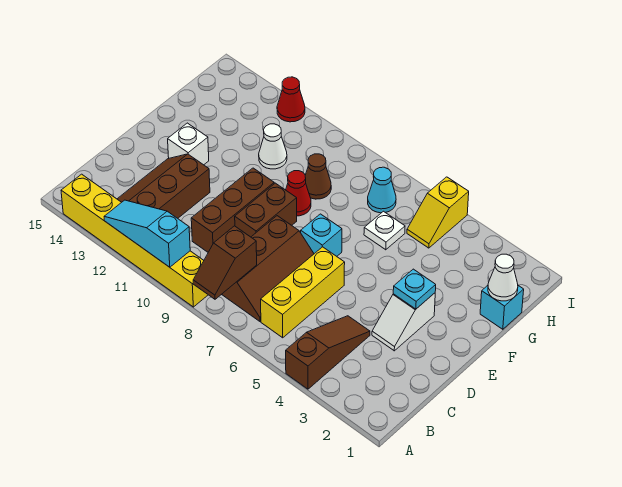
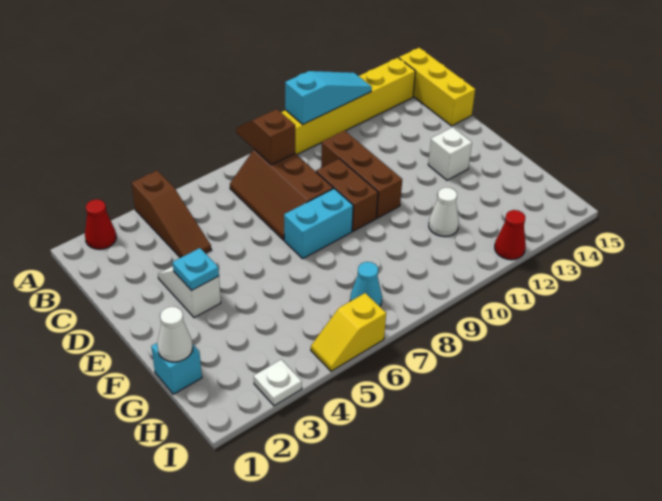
yellow brick B6:D6 level 1 -> yellow brick A15:C15 level 1
brown slope B12:D13 level 1 top 12 -> none
cyan brick E7 level 1 -> cyan brick E7:E8 level 1
red cone F9 level 1 -> red cone A2 level 1
white plate G6 level 1 -> white plate I3 level 1
brown cone G9 level 1 -> none
yellow slope H5:I5 level 1 top I -> yellow slope I5:I6 level 1 top 6

